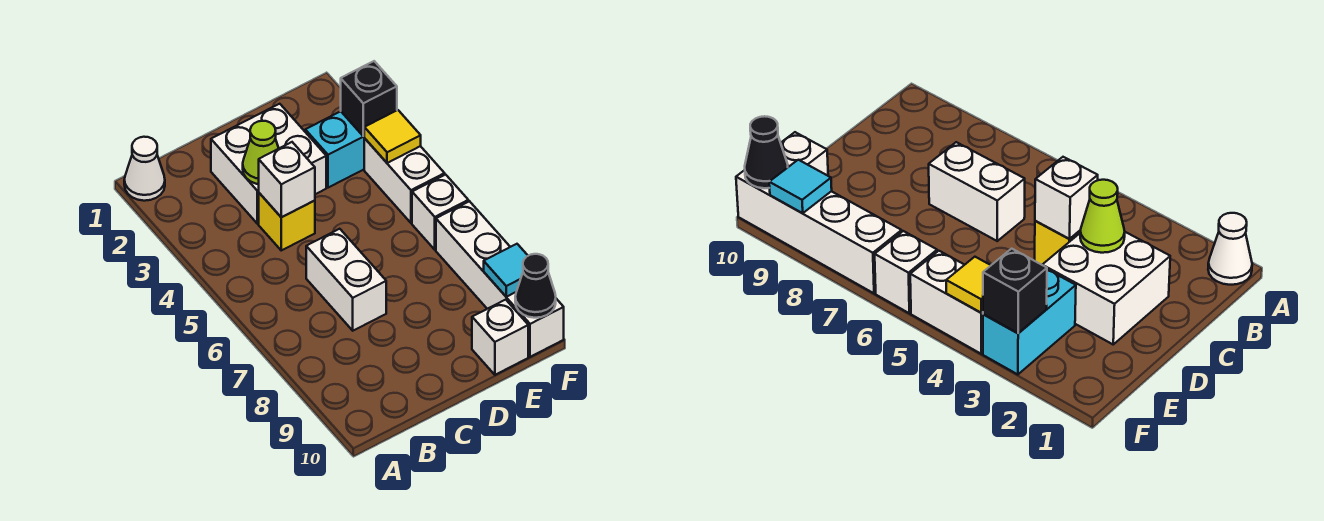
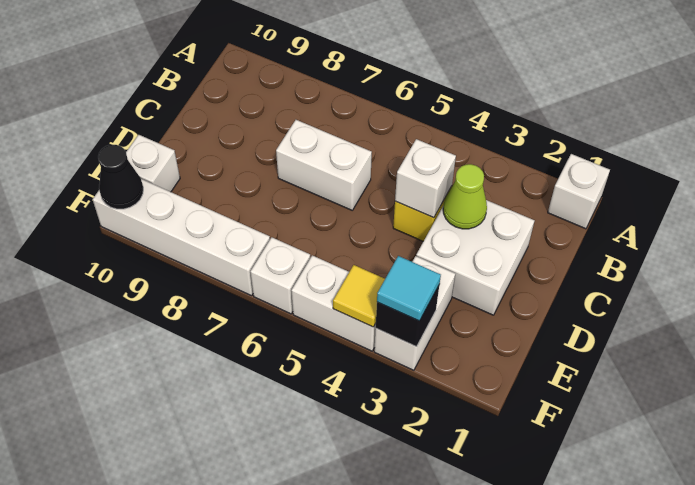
white cone A1 level 1 -> white brick A1 level 1
cyan brick E3:F3 level 1 -> white brick E3:F3 level 1
cyan tile F9 level 2 -> cyan tile F3 level 3

